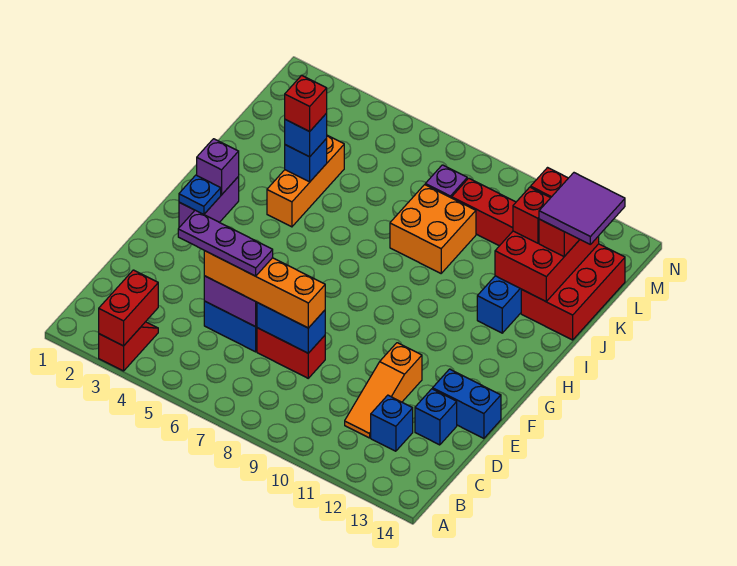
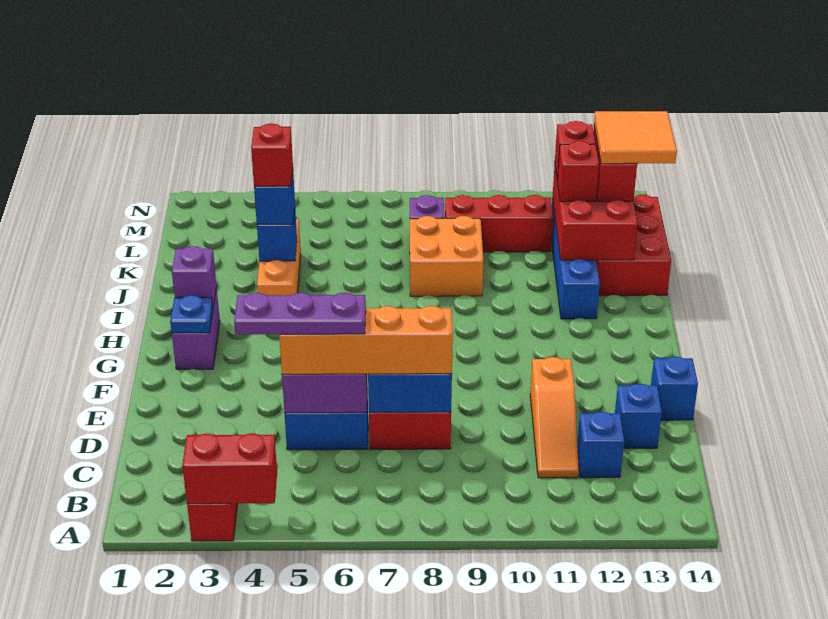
red brick A3:B3 level 2 -> red brick A3:A4 level 2
blue brick E13:E14 level 1 -> blue brick E14 level 1
purple tile K13:L14 level 4 -> orange tile K13:L14 level 4

